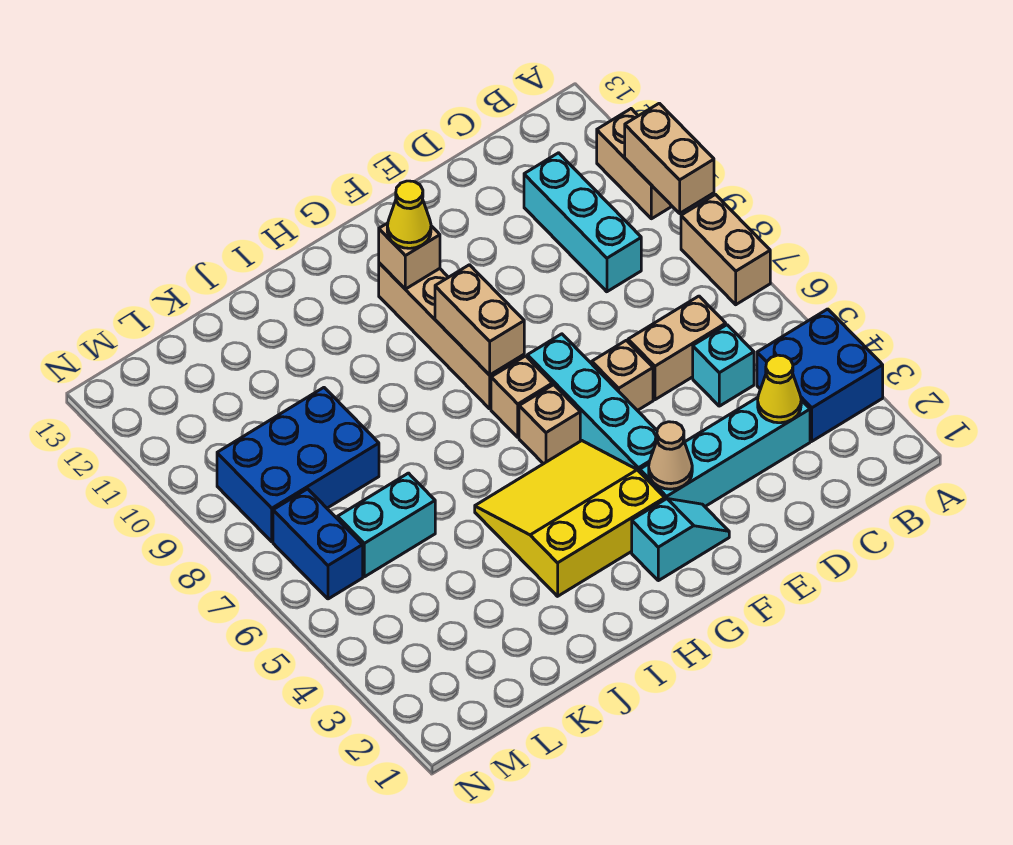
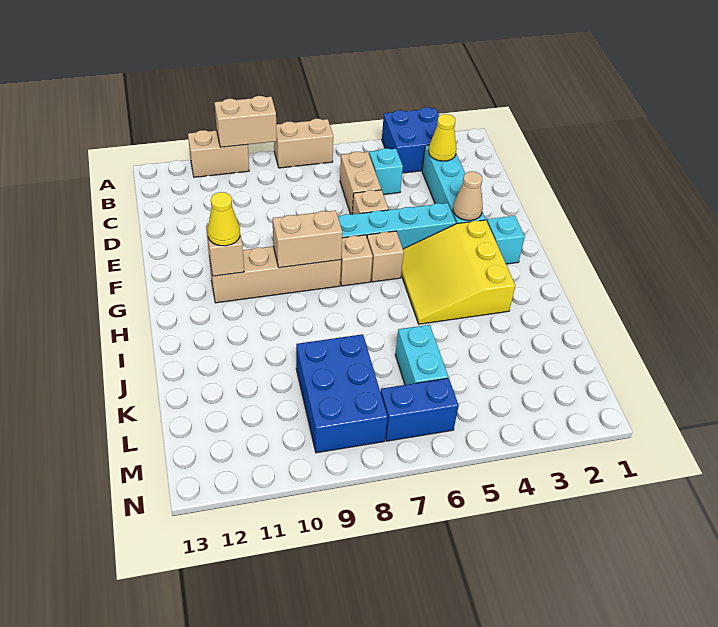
cyan brick C9:C11 level 1 -> none

